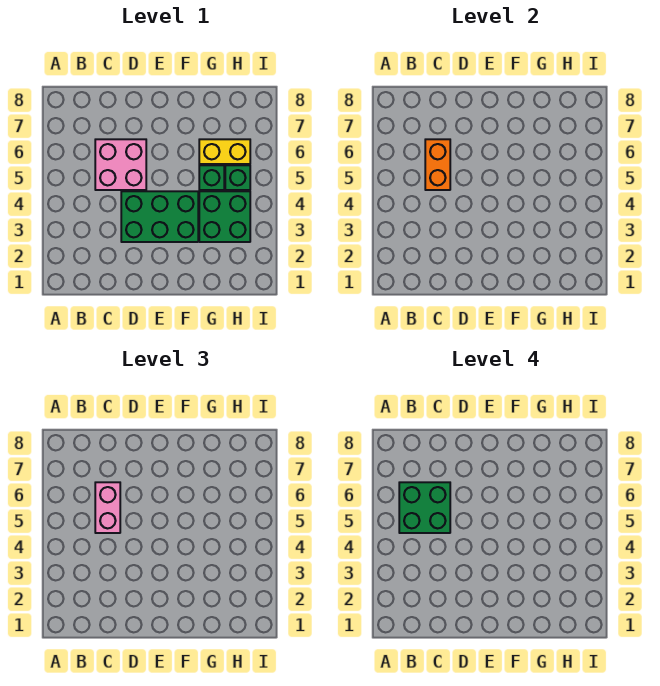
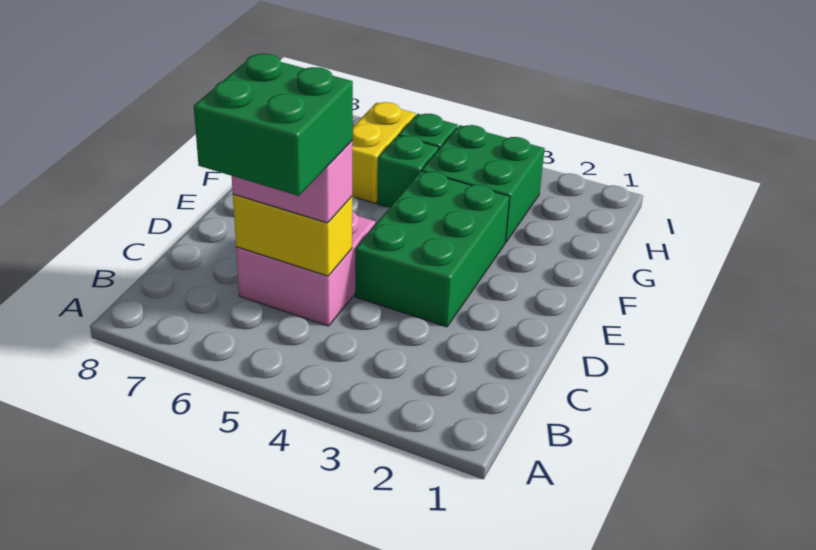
orange brick C5:C6 level 2 -> yellow brick C5:C6 level 2

